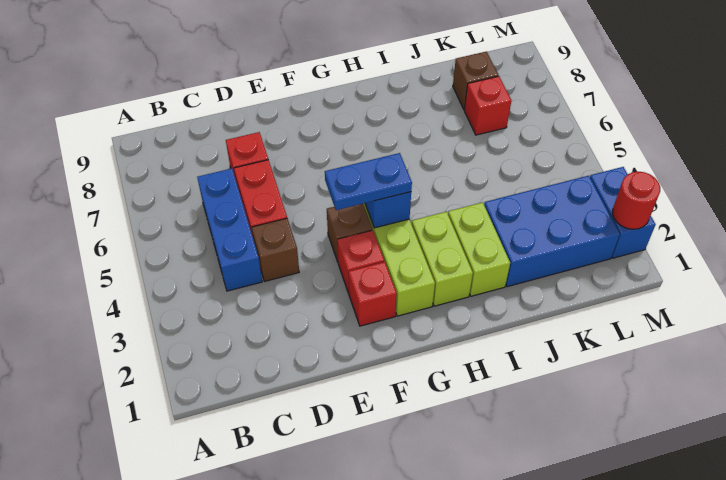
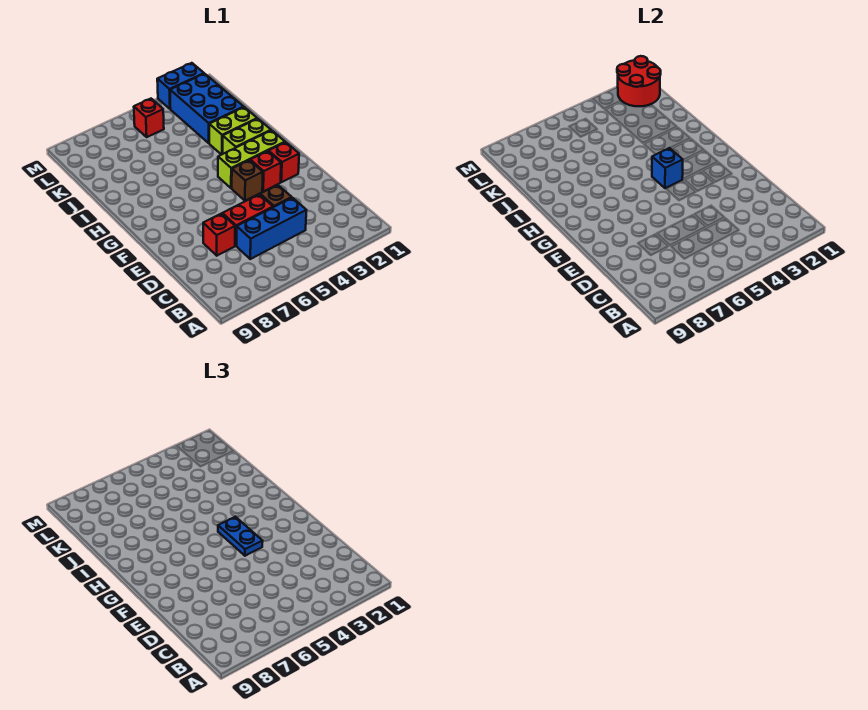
red brick K7 level 1 -> red brick L5 level 1
brown brick K8 level 1 -> none
red round brick M2 level 2 -> red round brick L1:M2 level 2

